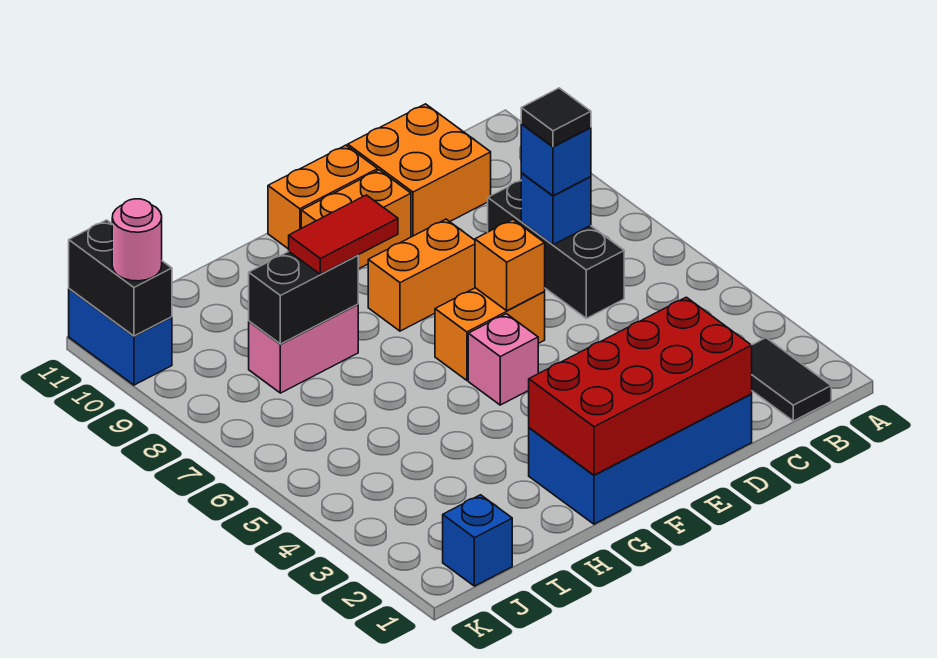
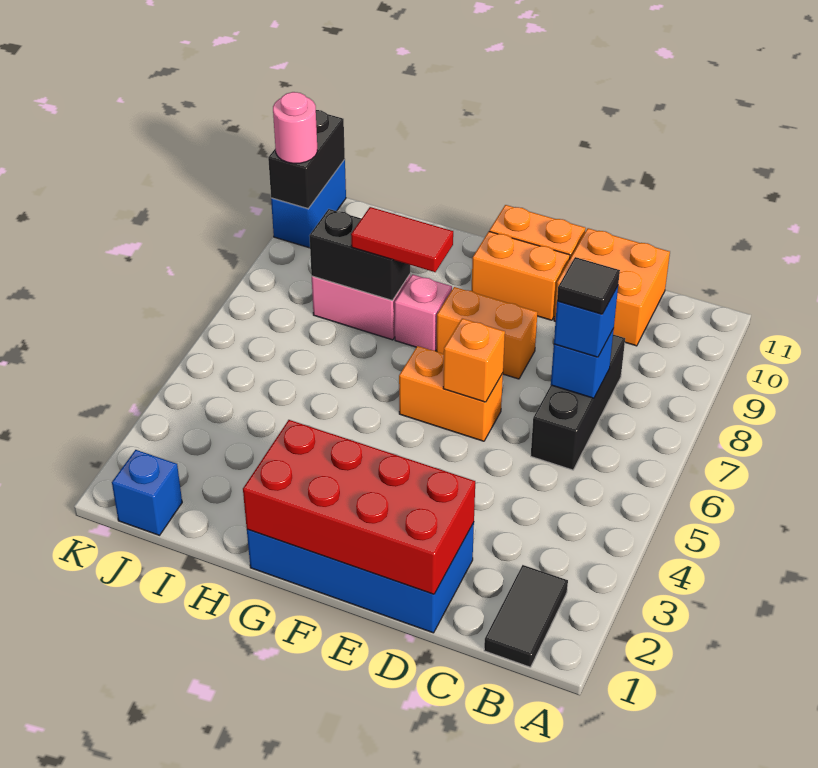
pink brick F5 level 1 -> pink brick G8 level 1

